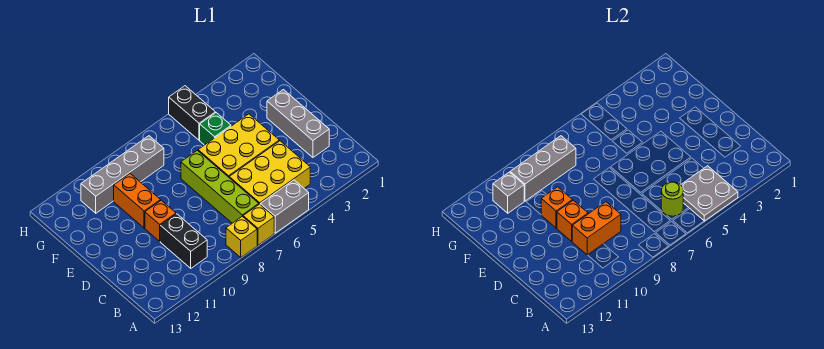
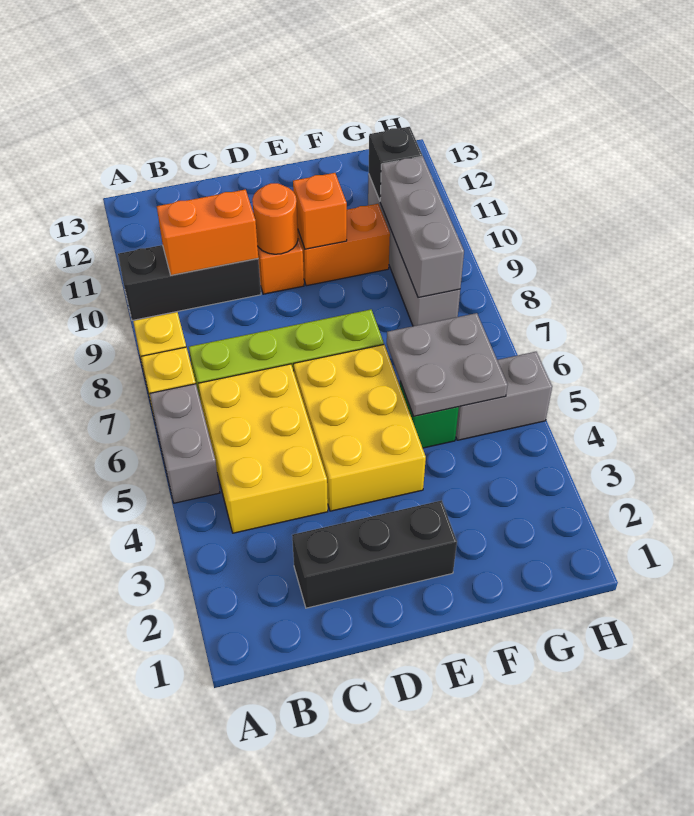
grey plate A4:B5 level 2 -> grey plate F5:G6 level 2
lime round brick B6 level 2 -> none
black brick B10:C10 level 1 -> black brick A10:C10 level 1
grey brick C2:E2 level 1 -> black brick C2:E2 level 1
orange brick C9:C10 level 2 -> orange brick B10:C10 level 2
orange brick D10 level 2 -> orange round brick D10 level 2
black brick G5:H5 level 1 -> grey brick G5:H5 level 1
grey brick G11 level 2 -> black brick G11 level 2

